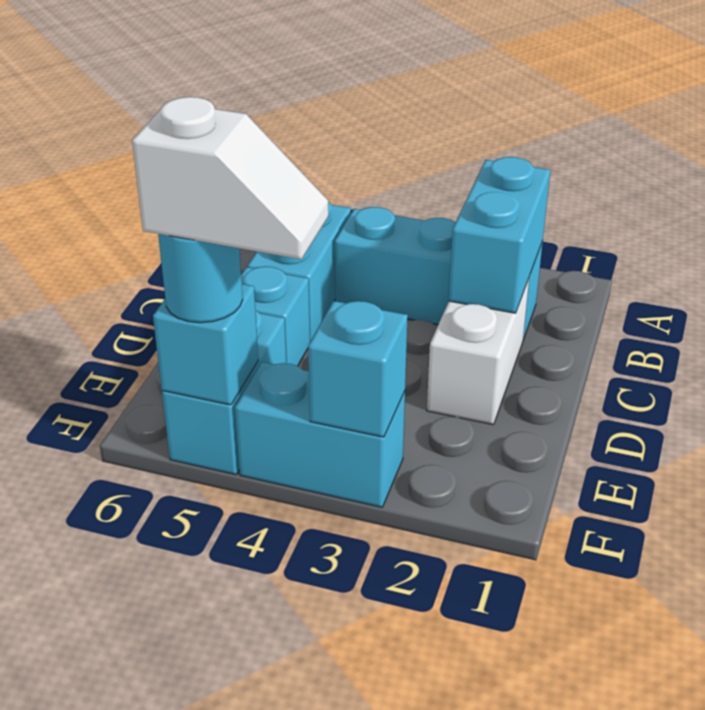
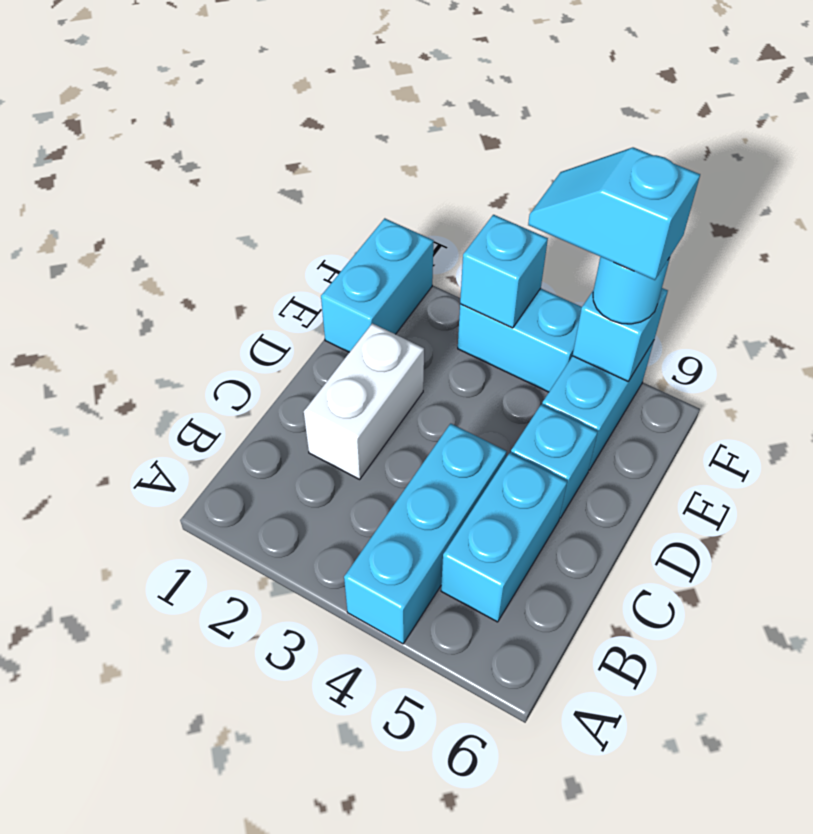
cyan brick B2:B4 level 1 -> cyan brick A4:C4 level 1
cyan brick B2:C2 level 2 -> cyan brick E1:F1 level 1
white slope F4:F5 level 4 top 5 -> cyan slope F4:F5 level 4 top 5

